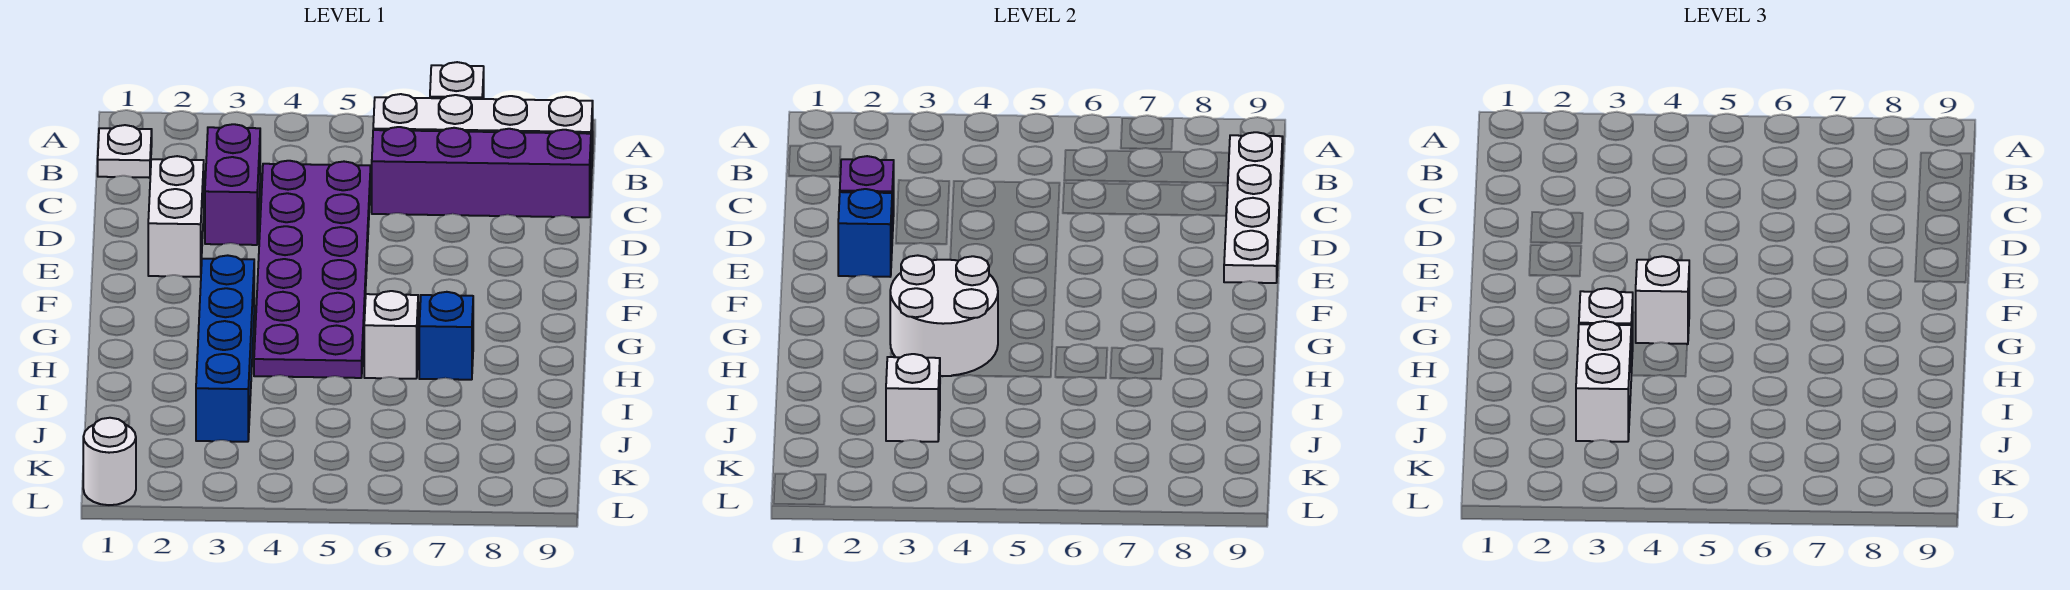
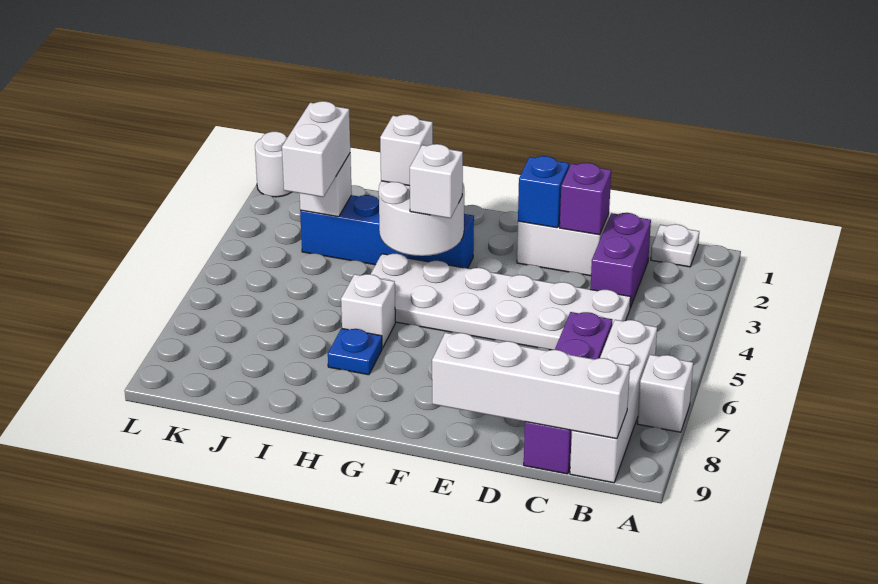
white plate B9:E9 level 2 -> white brick B9:E9 level 2
purple brick C3:D3 level 1 -> purple brick C2:C3 level 1
purple plate C4:H5 level 1 -> white plate C4:H5 level 1
blue brick H7 level 1 -> blue plate H7 level 1
white brick I3:J3 level 3 -> white brick J3:J4 level 3

